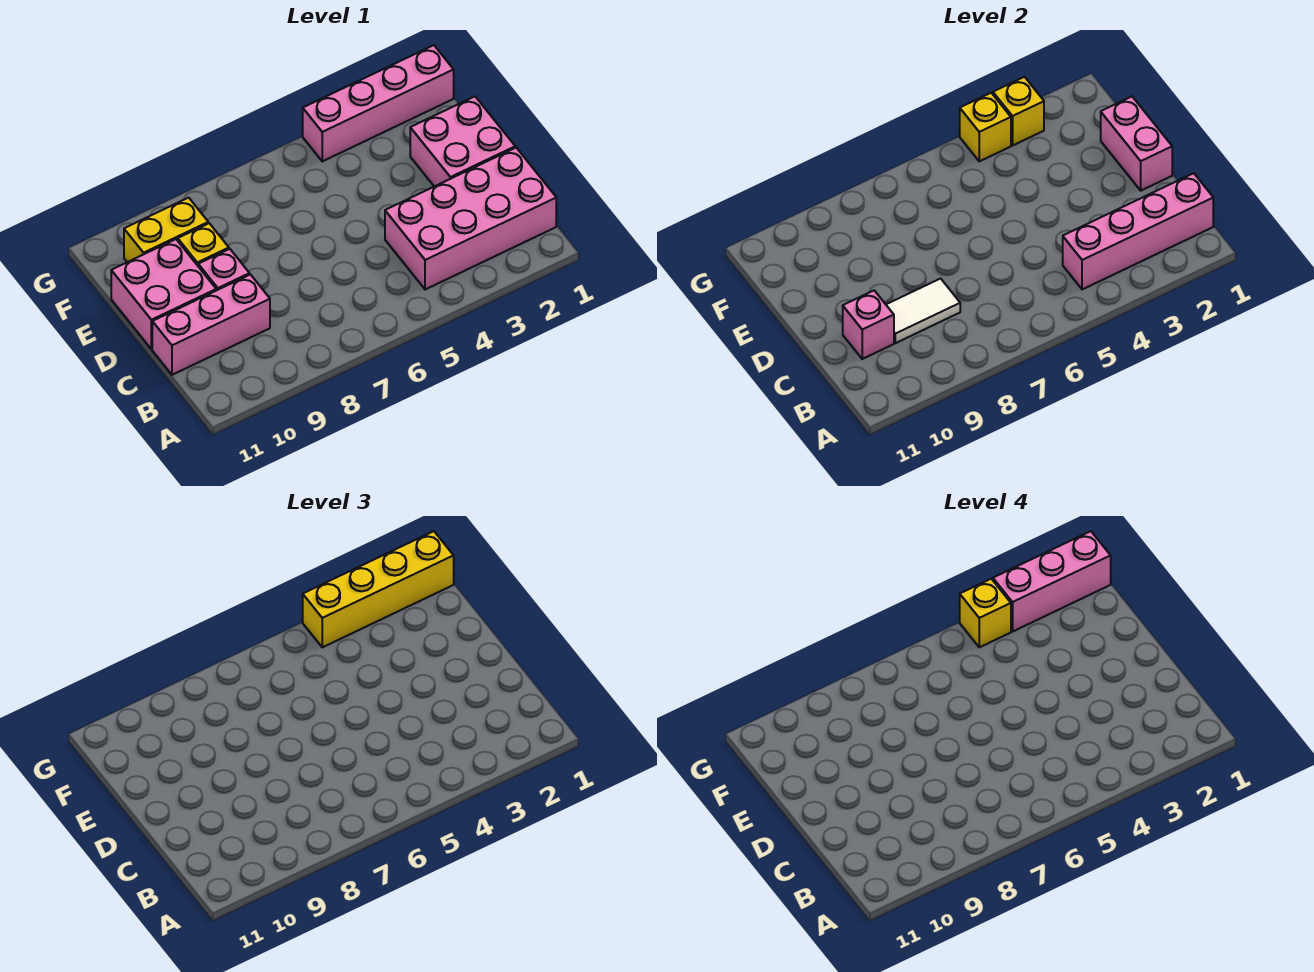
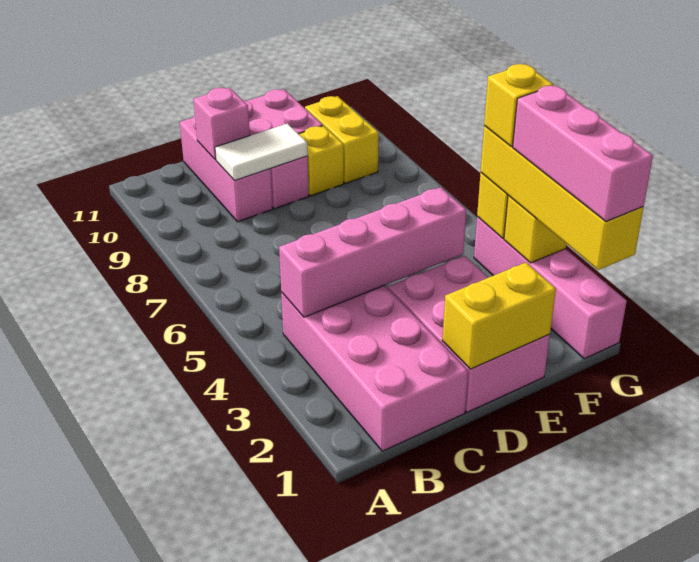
pink brick B1:B4 level 2 -> pink brick B4:E4 level 2
white tile C8:C9 level 2 -> white tile C9:D9 level 2
pink brick D1:E2 level 1 -> pink brick D1:E3 level 1
pink brick D1:E1 level 2 -> yellow brick D1:E1 level 2

